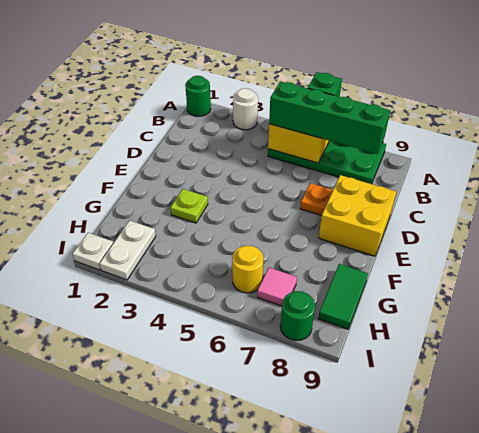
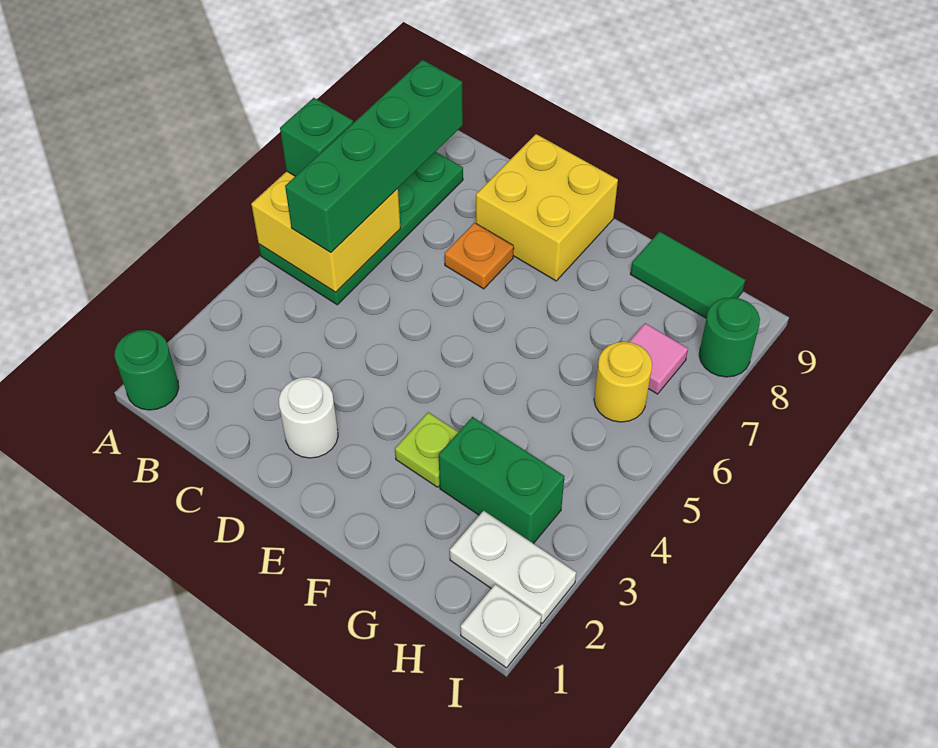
white round brick A3 level 1 -> white round brick D2 level 1
none -> green brick G3:H3 level 1

